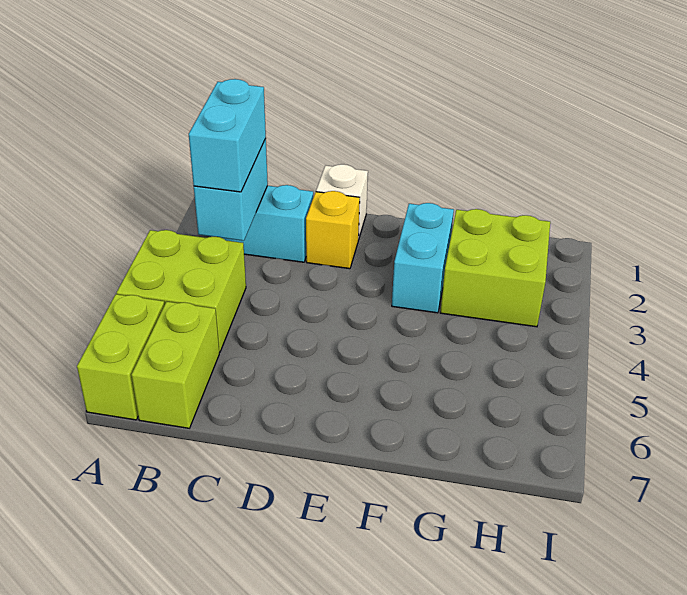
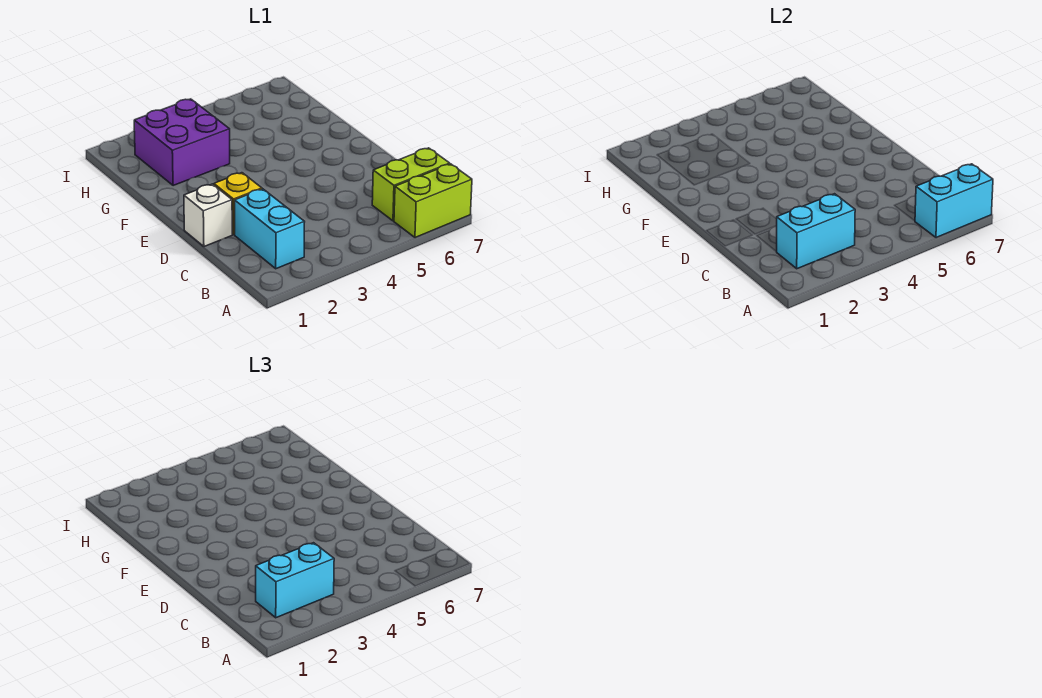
lime brick A4:B5 level 1 -> none
cyan brick F2:F3 level 1 -> cyan brick A6:A7 level 2
lime brick G2:H3 level 1 -> purple brick G2:H3 level 1

